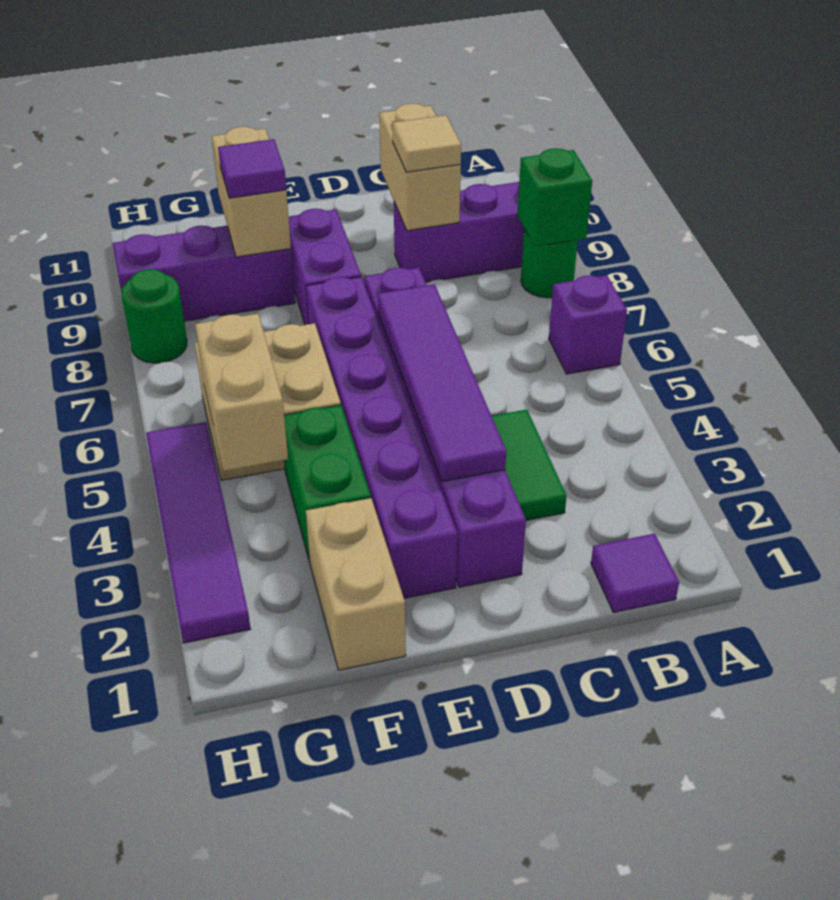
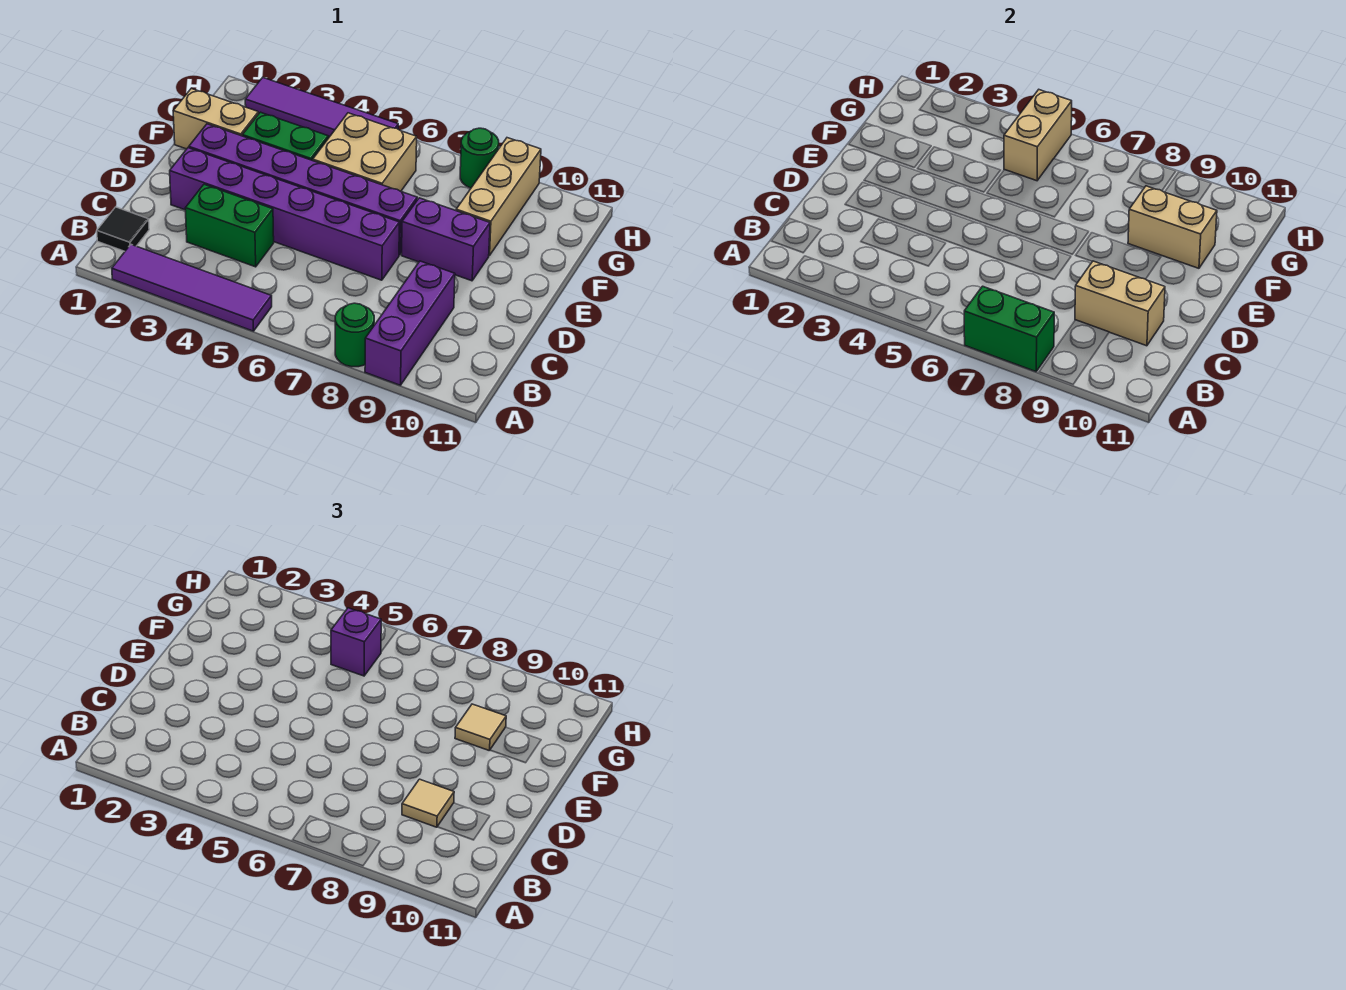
purple brick A6 level 1 -> purple brick G5 level 3
green brick A8 level 2 -> green brick A7:A8 level 2
purple tile B1 level 1 -> black tile B1 level 1
green tile C3:C4 level 1 -> green brick C3:C4 level 1
purple tile D3:D6 level 2 -> purple tile A2:A5 level 1
purple brick F9:H9 level 1 -> tan brick F9:H9 level 1
purple tile F9 level 3 -> tan tile F9 level 3
tan brick G4:G5 level 2 -> tan brick G5:H5 level 2

